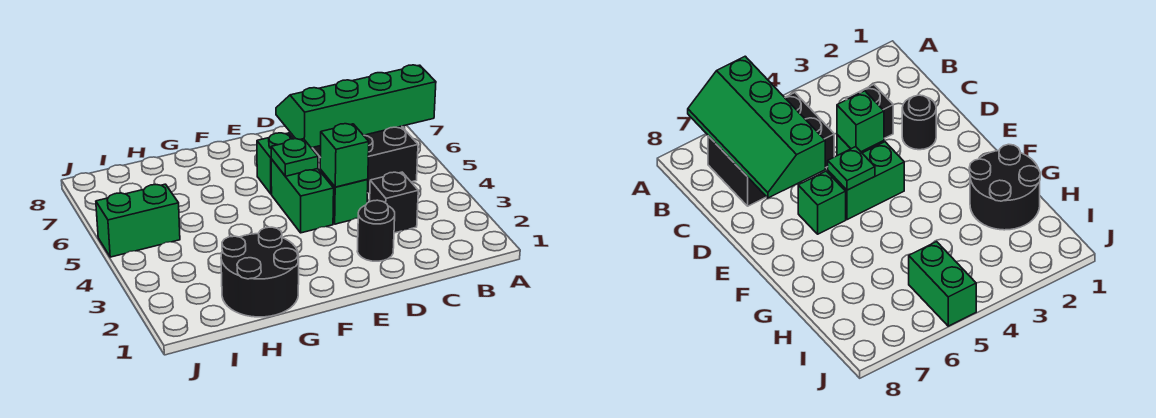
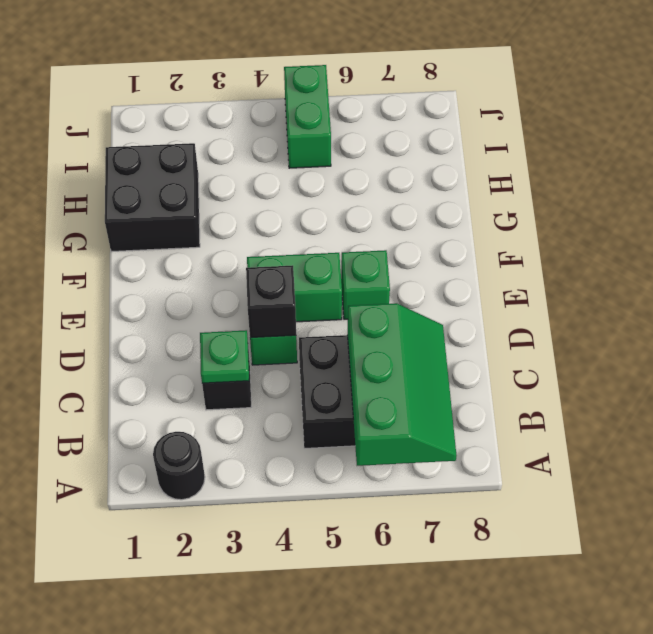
green slope A6:D7 level 2 top 6 -> green slope A6:C7 level 2 top 6
black round brick D2 level 1 -> black round brick A2 level 1
green brick D4 level 2 -> black brick D4 level 2
green plate E5 level 2 -> green plate C3 level 2
black round brick G1:H2 level 1 -> black brick G1:H2 level 1

